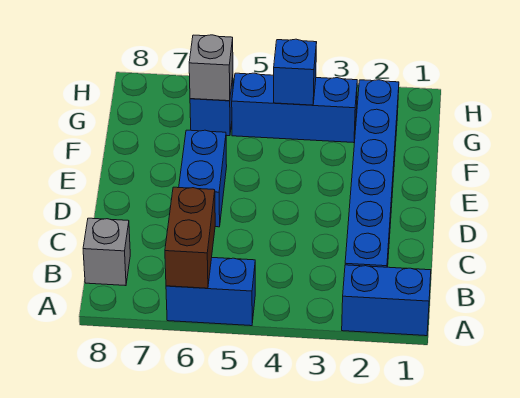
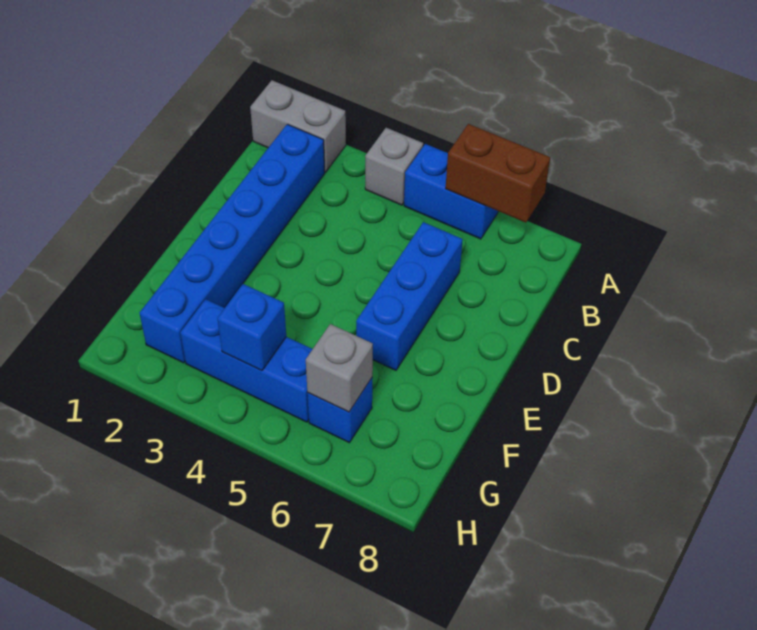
blue brick A1:A2 level 1 -> grey brick A1:A2 level 1
brown brick A6:B6 level 2 -> brown brick A6:A7 level 2
grey brick B8 level 1 -> grey brick A4 level 1
blue brick D6:E6 level 1 -> blue brick C6:E6 level 1

